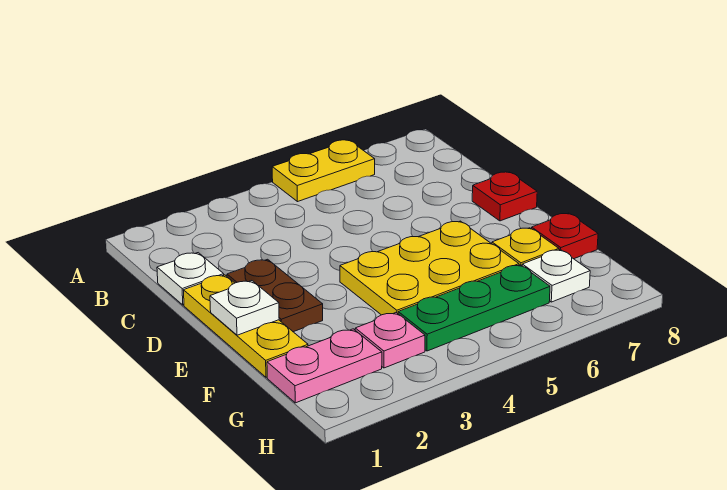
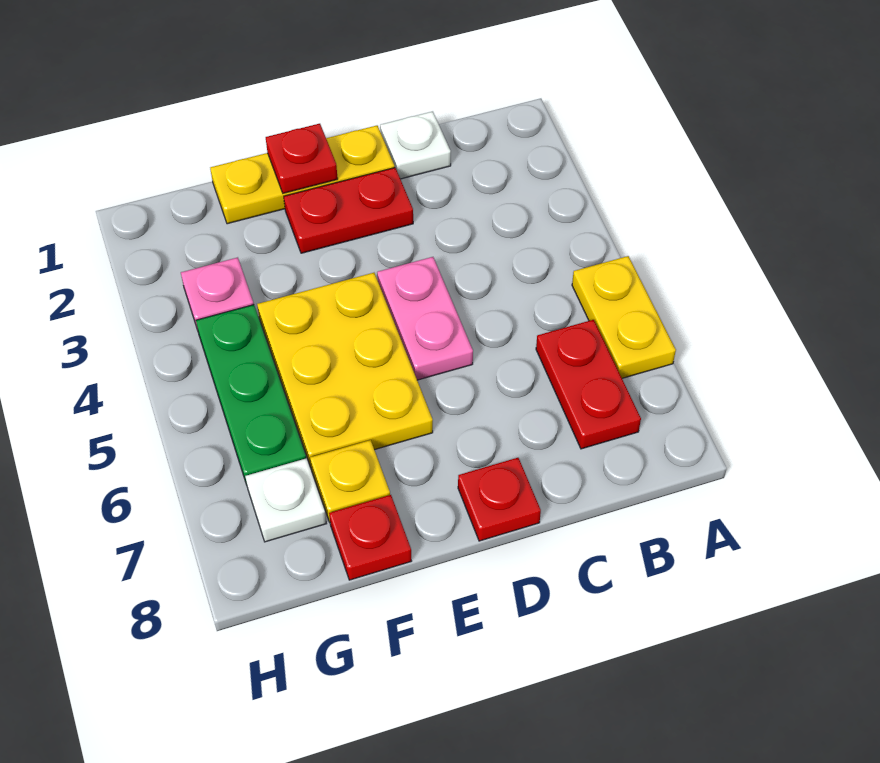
none -> red plate B6:B7 level 1
brown plate D2:E2 level 1 -> red plate D2:E2 level 1
white plate E1 level 2 -> red plate E1 level 2
pink plate G1:G2 level 1 -> pink plate D4:D5 level 1

